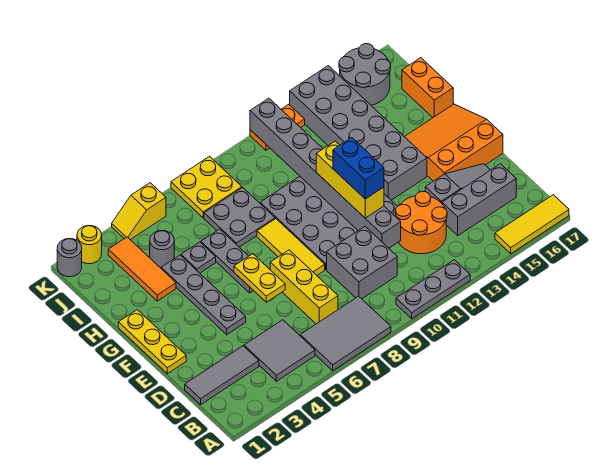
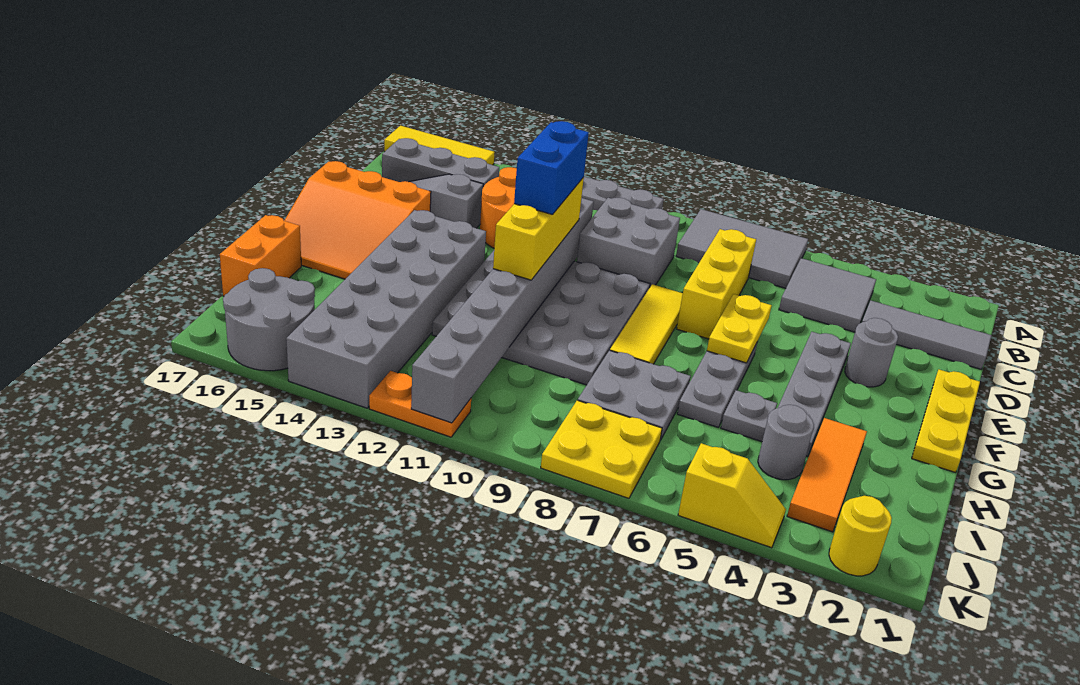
grey round brick K1 level 1 -> grey round brick E3 level 1

